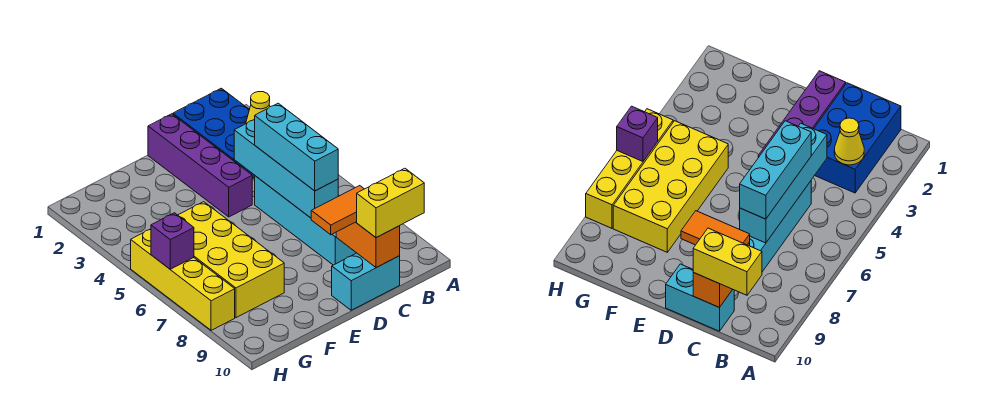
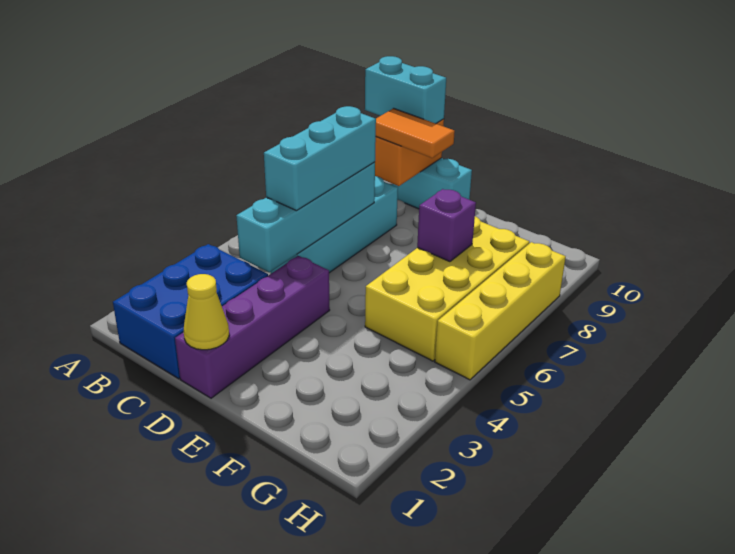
yellow cone B3 level 2 -> yellow cone D1 level 2
yellow brick B10:C10 level 3 -> cyan brick B10:C10 level 3
purple brick H6 level 2 -> purple brick F7 level 2

